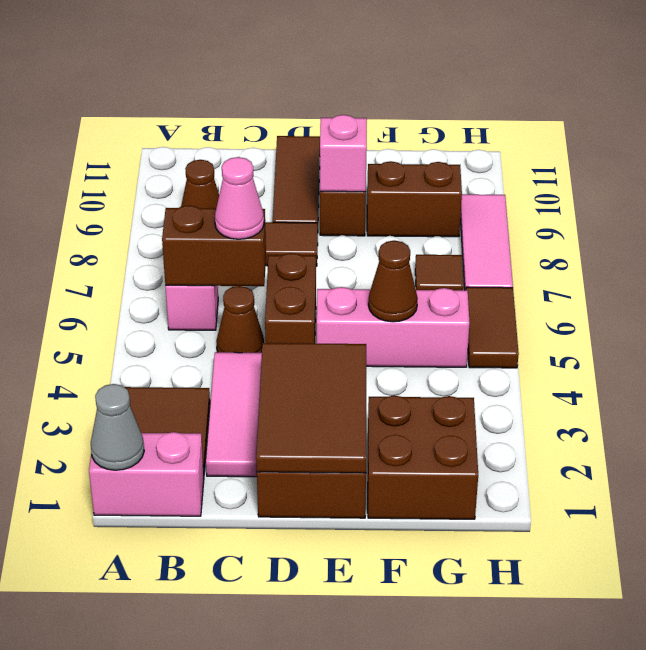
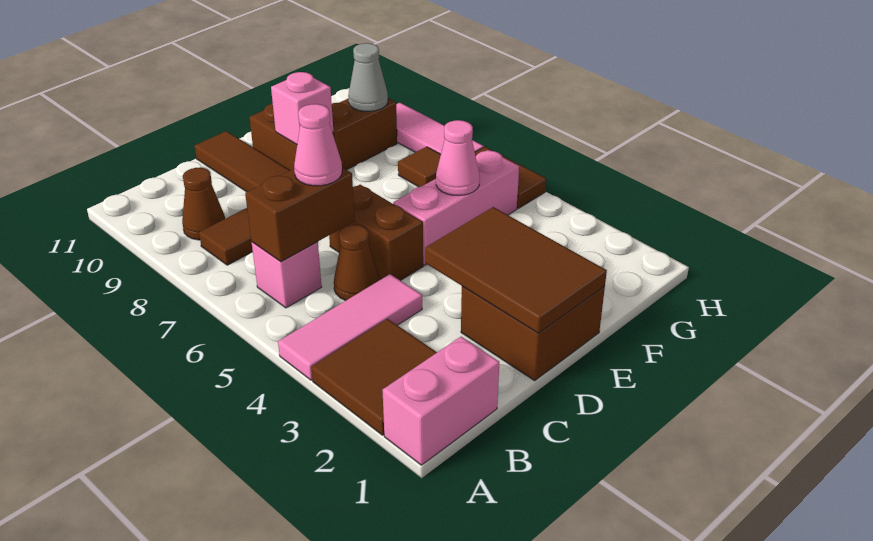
grey cone A1 level 2 -> grey cone G9 level 2
pink tile C2:C4 level 1 -> pink tile A4:C4 level 1
brown brick F1:G2 level 1 -> none
brown cone F5 level 2 -> pink cone F5 level 2

